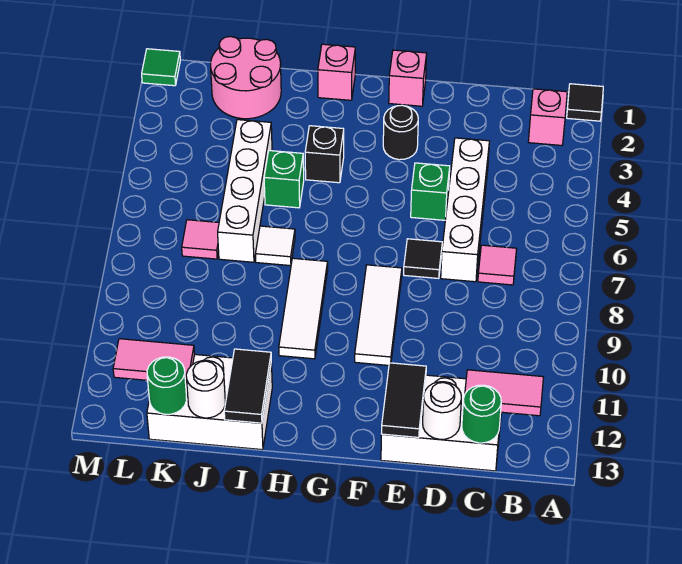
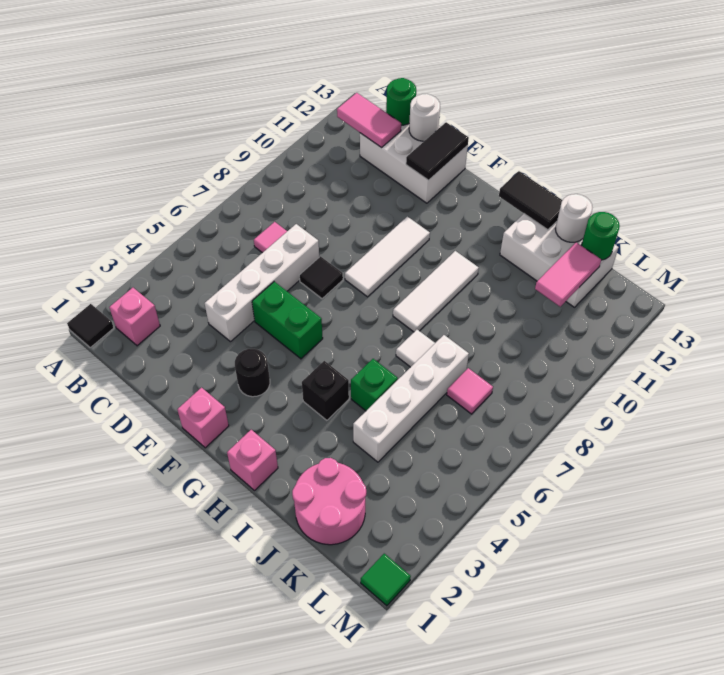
green brick E5 level 1 -> green brick E5:F5 level 1
black tile I12:I13 level 2 -> black tile H13:I13 level 2
pink tile K12:L12 level 2 -> pink tile K11:K12 level 2

